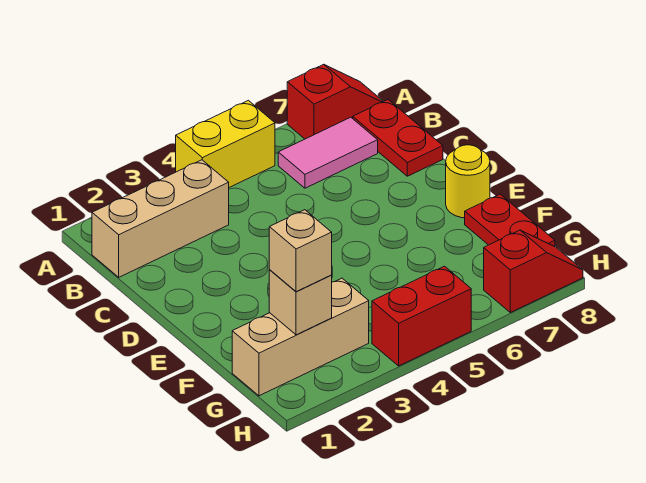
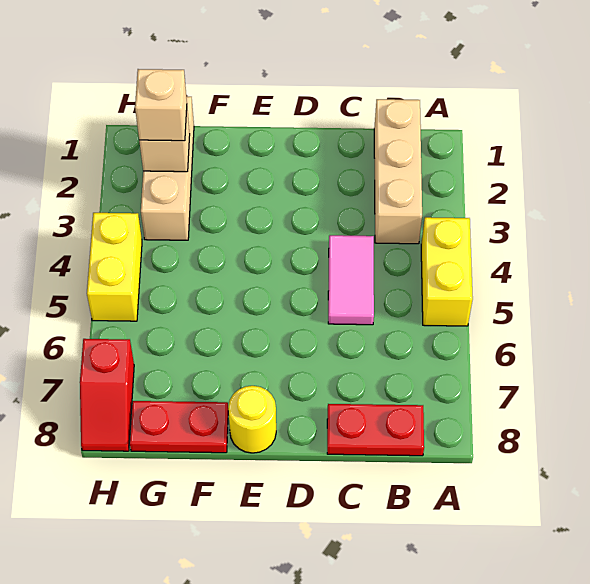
red slope A7:A8 level 1 top 7 -> none
pink tile B6:B7 level 1 -> pink tile C4:C5 level 1
red brick H4:H5 level 1 -> yellow brick H4:H5 level 1

